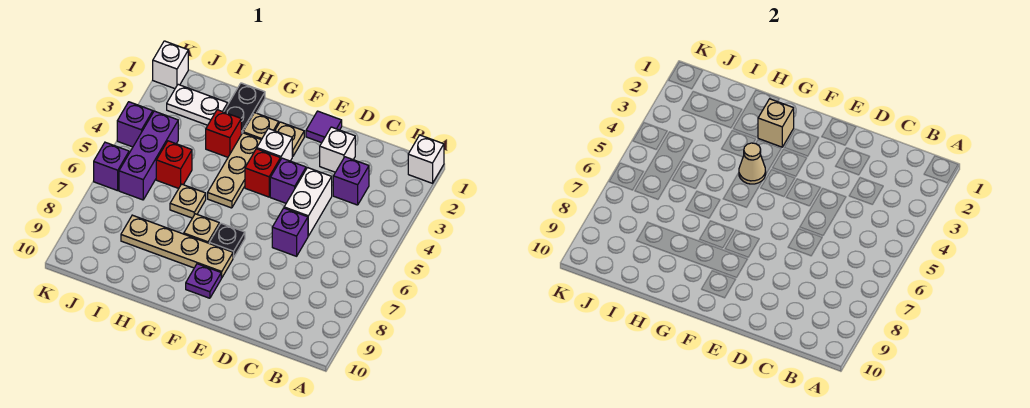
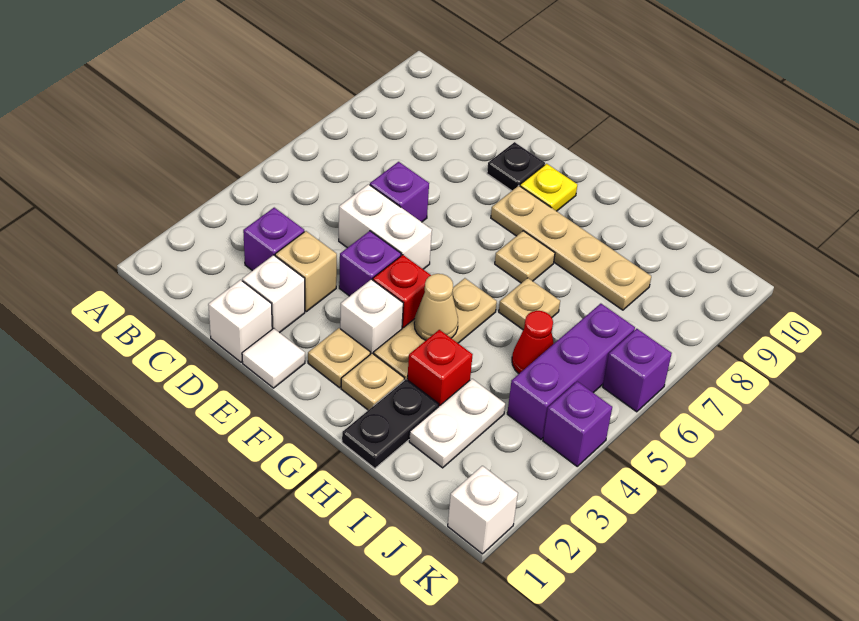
white brick A1 level 1 -> white brick D1 level 1
white brick D4:D5 level 1 -> white brick D5:E5 level 1
purple tile E1 level 1 -> white tile E1 level 1
black plate F7 level 1 -> black plate E9 level 1
purple plate F9 level 1 -> yellow plate F9 level 1
tan brick G2 level 2 -> tan brick D3 level 1
white plate I2:J2 level 1 -> white plate I2:I3 level 1
red brick I5 level 1 -> red cone I5 level 1

